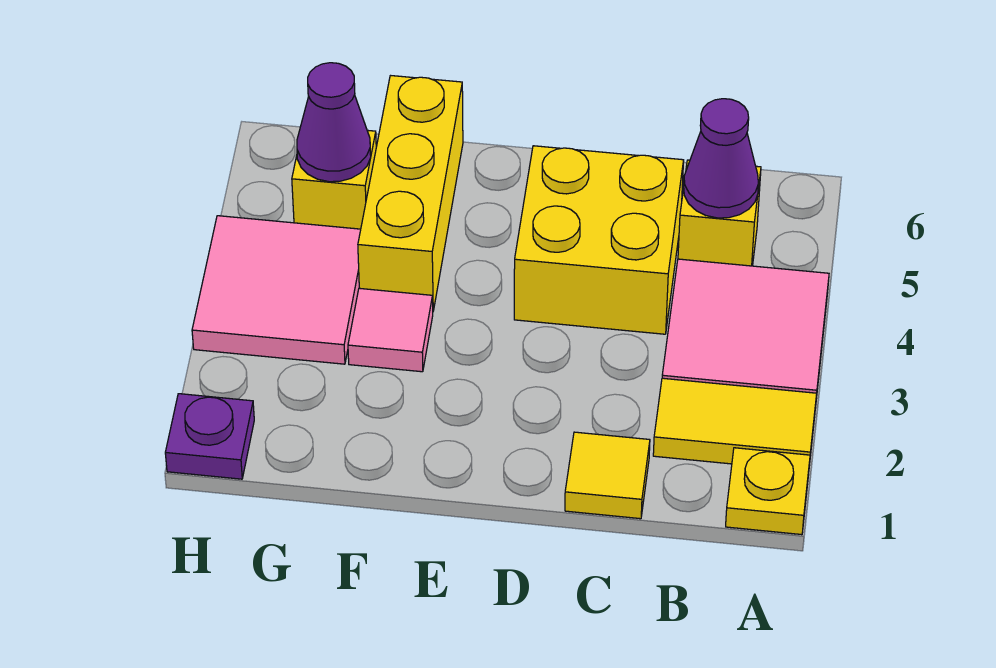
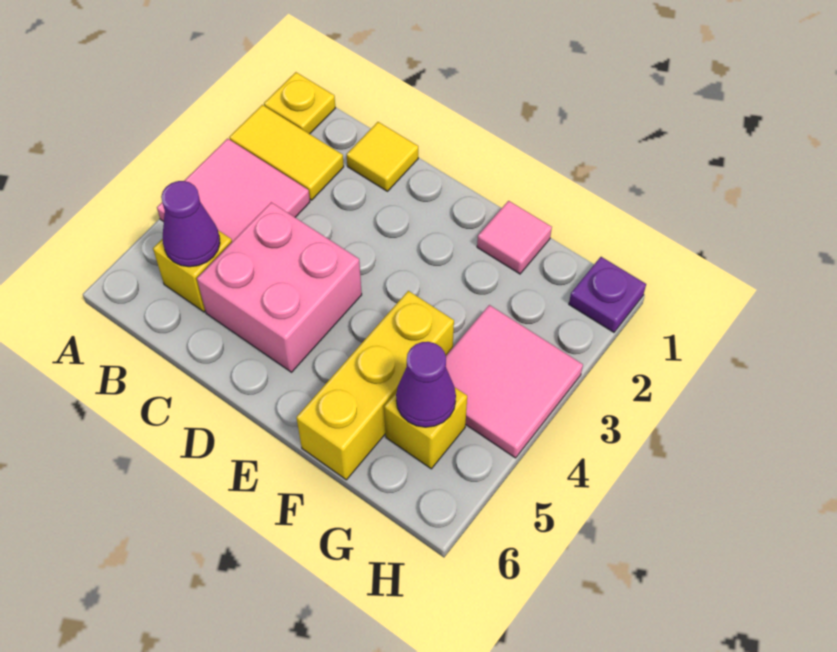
yellow brick C4:D5 level 1 -> pink brick C4:D5 level 1
pink tile F3 level 1 -> pink tile F1 level 1

